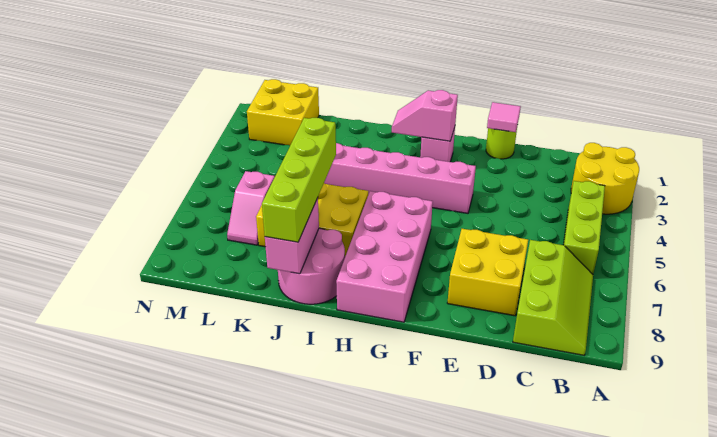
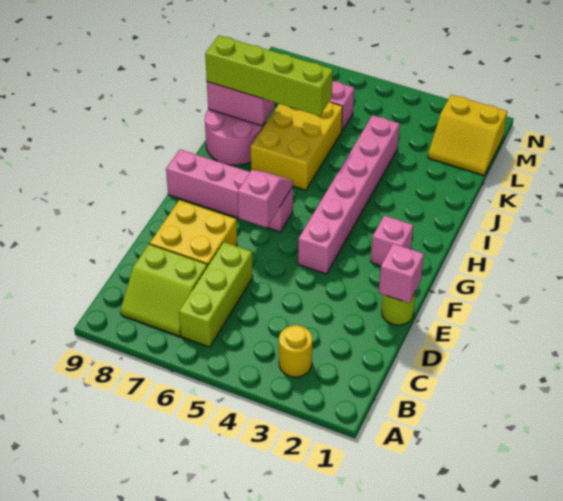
yellow round brick A2:B3 level 1 -> yellow round brick B3 level 1
lime brick B4:B6 level 1 -> lime brick B6:D6 level 1
lime slope B7:C9 level 1 top C -> lime slope B7:C8 level 1 top C
pink tile E1 level 2 -> pink brick E1 level 2
pink slope G2:H2 level 2 top G -> pink slope F6:G6 level 2 top F
pink brick G6:H9 level 1 -> pink brick G6:G9 level 1
yellow brick L1:M2 level 1 -> yellow slope L1:M2 level 1 top M

